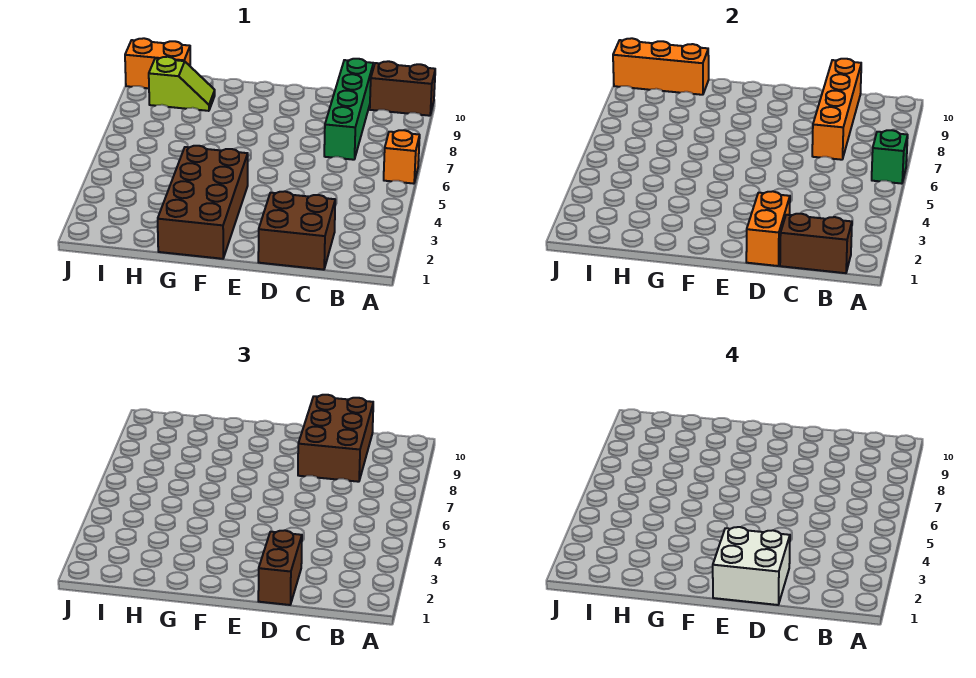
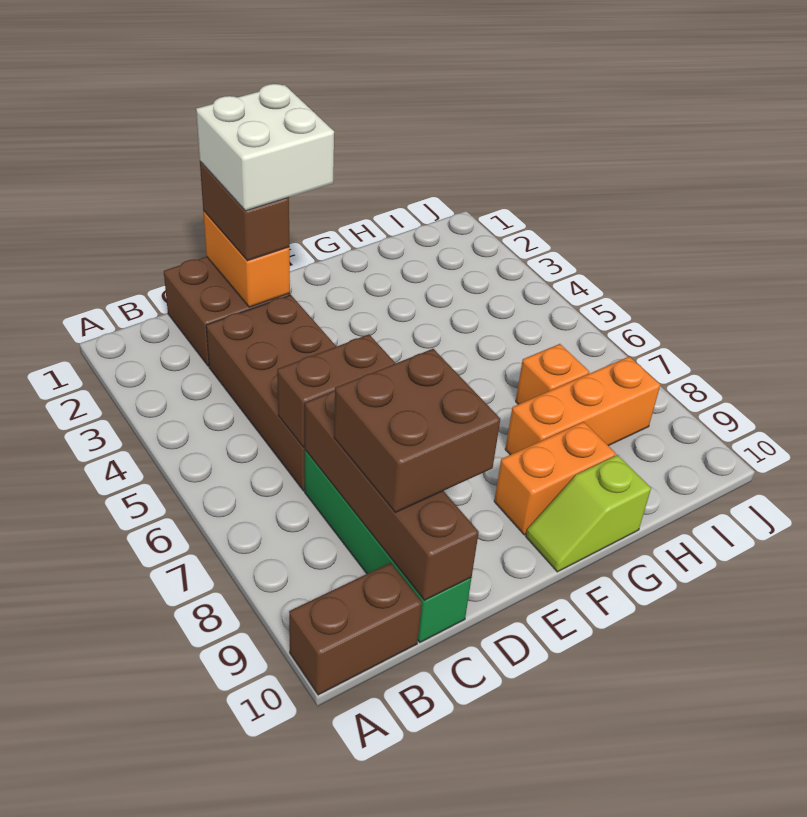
orange brick A6 level 1 -> orange brick H7 level 1
green brick A6 level 2 -> none
brown brick B1:C1 level 2 -> brown brick C6:D6 level 2
orange brick C7:C10 level 2 -> brown brick C7:C10 level 2
brown brick C8:D10 level 3 -> brown brick C8:D9 level 3
brown brick F1:G4 level 1 -> brown brick C3:D6 level 1
lime slope H9:I9 level 1 top I -> lime slope F10:G10 level 1 top G
orange brick H10:J10 level 2 -> orange brick G8:I8 level 1
orange brick I10:J10 level 1 -> orange brick F9:G9 level 1

